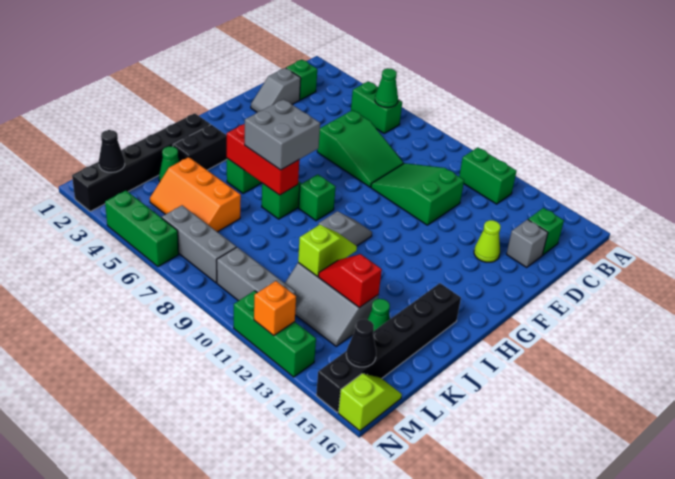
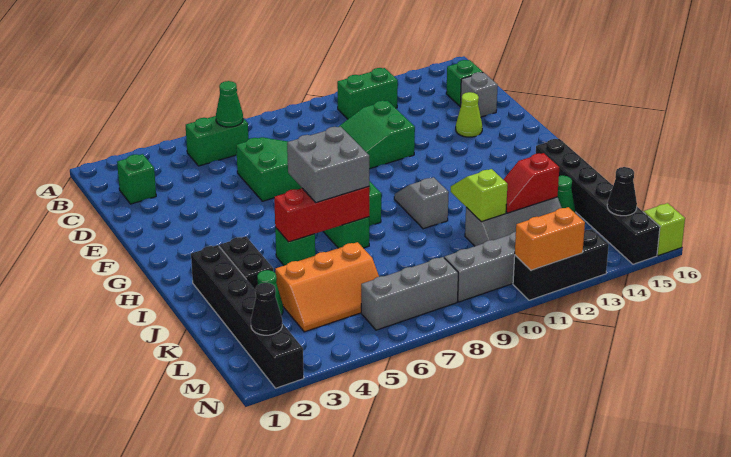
grey slope D2:E2 level 1 top D -> none
green brick N4:N6 level 1 -> none
green brick N11:N13 level 1 -> black brick N11:N13 level 1
orange brick N12 level 2 -> orange brick N11:N12 level 2

